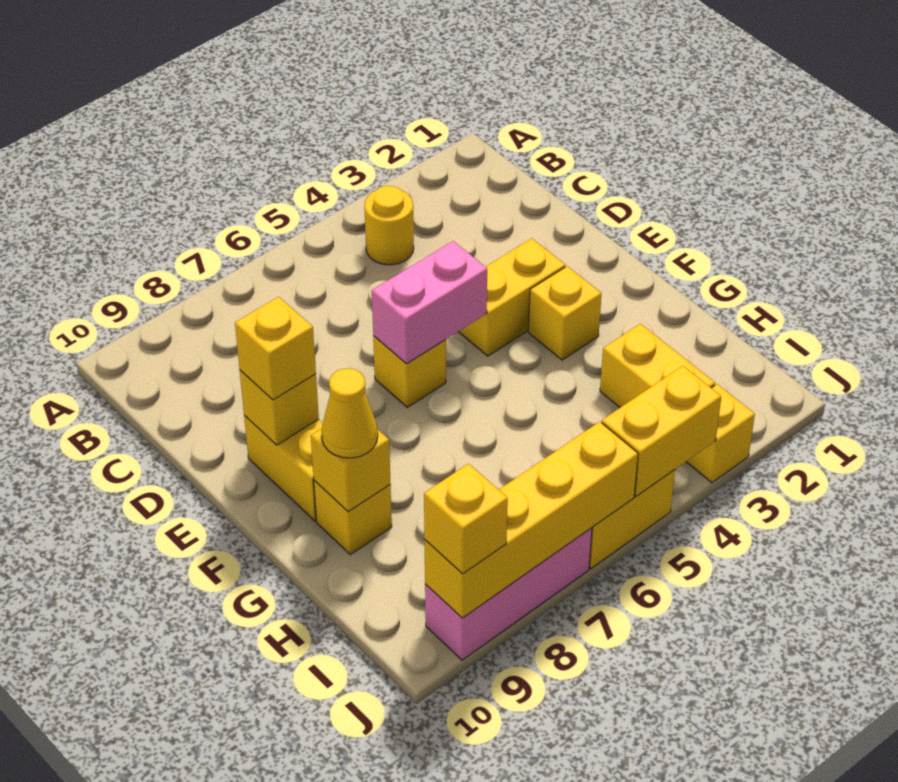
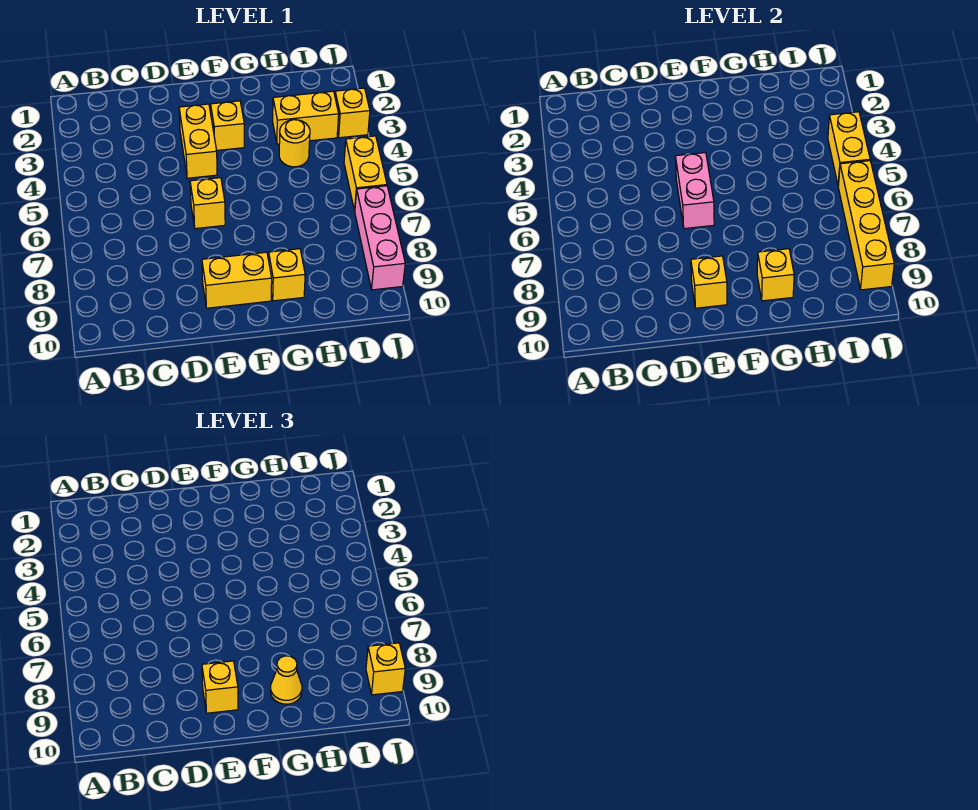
yellow round brick B4 level 1 -> yellow round brick H4 level 1

